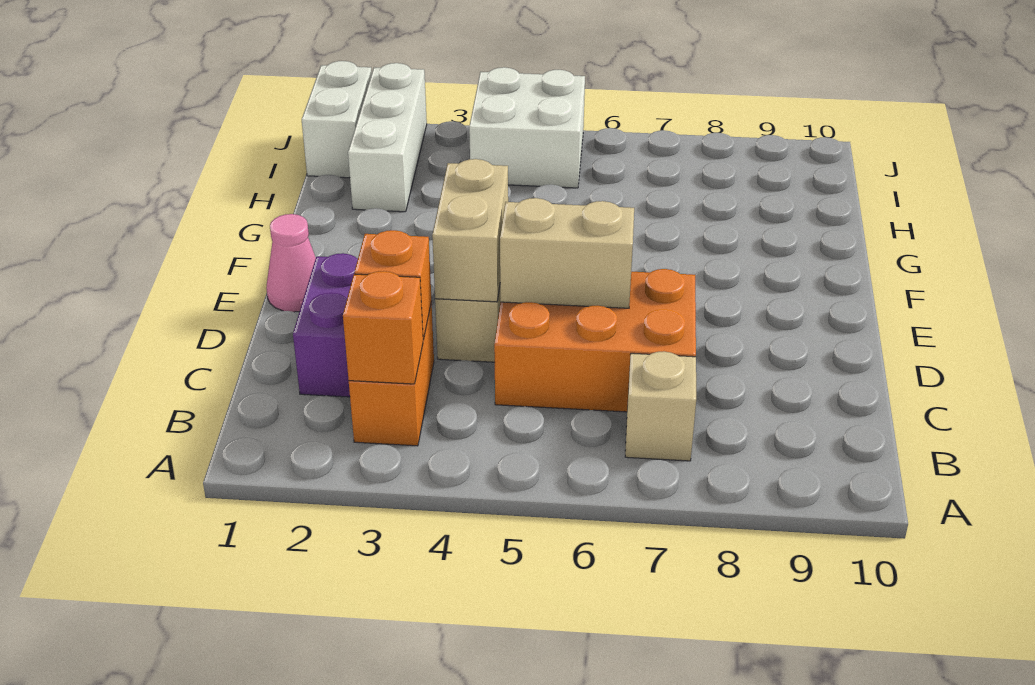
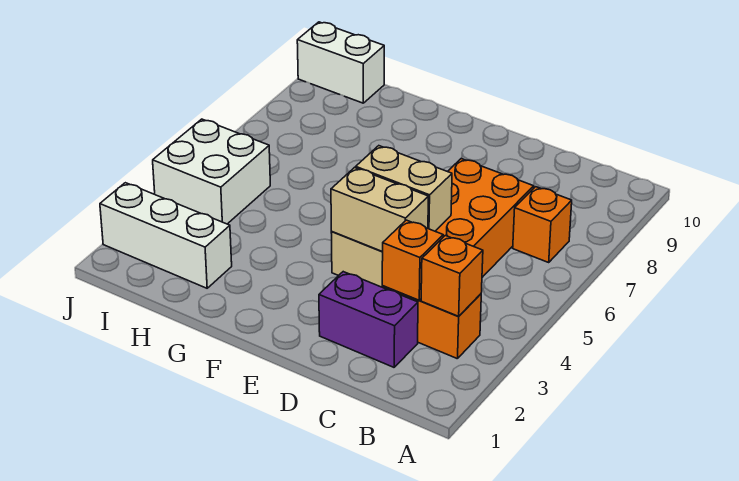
tan brick B7 level 1 -> orange brick B7 level 1
tan brick D5:D6 level 2 -> tan brick D5:E5 level 2
pink cone E1 level 1 -> none
white brick I1:J1 level 1 -> white brick I10:J10 level 1

